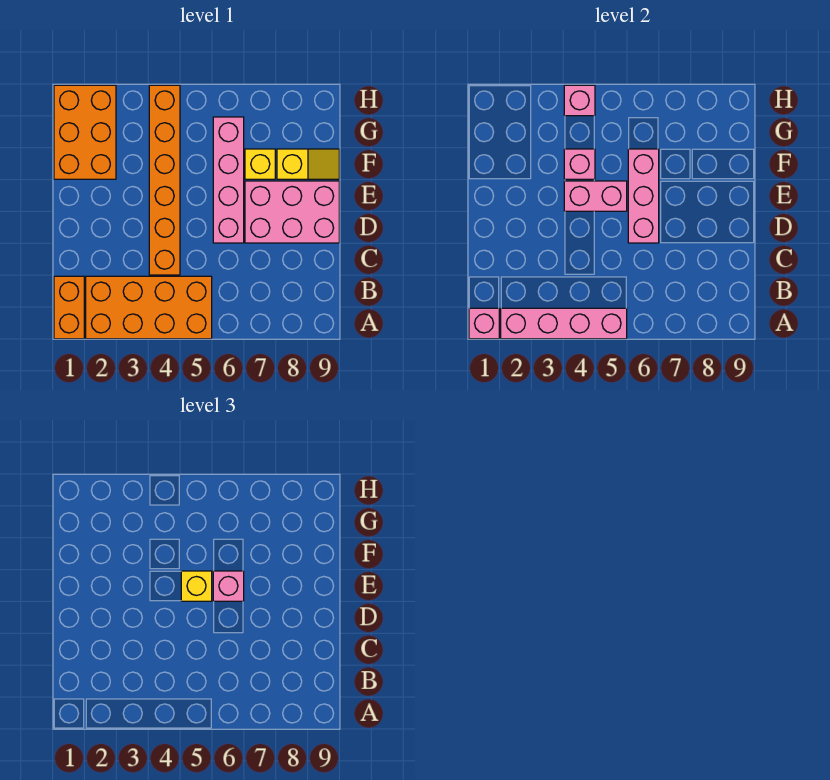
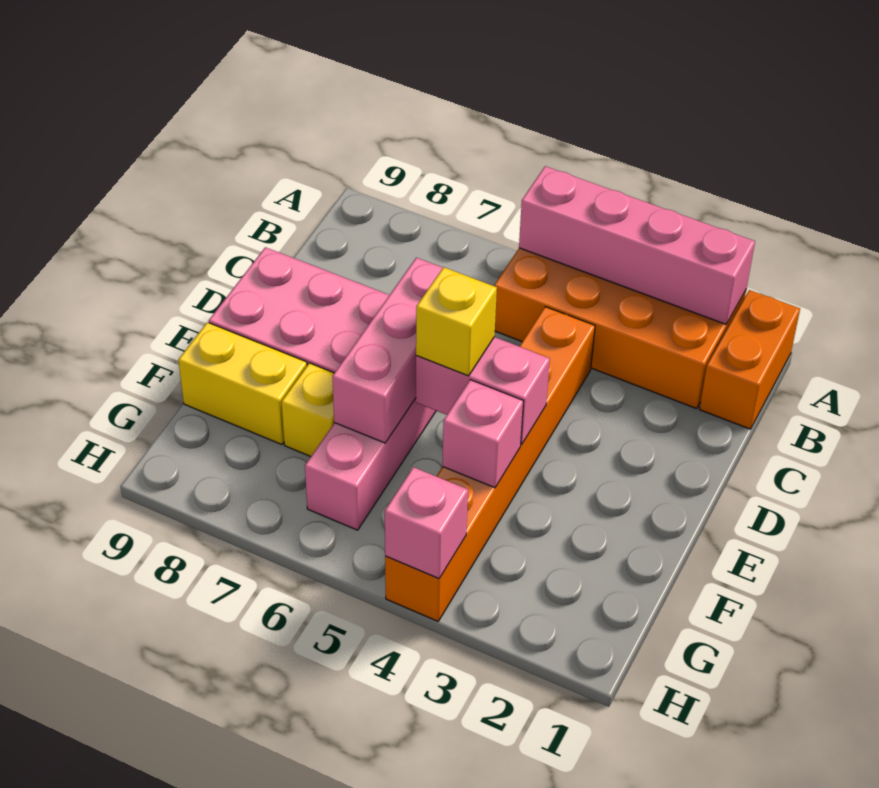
pink brick A1 level 2 -> none
pink brick E6 level 3 -> none
orange brick F1:H2 level 1 -> none
yellow slope F8:F9 level 1 top 8 -> yellow brick F8:F9 level 1

